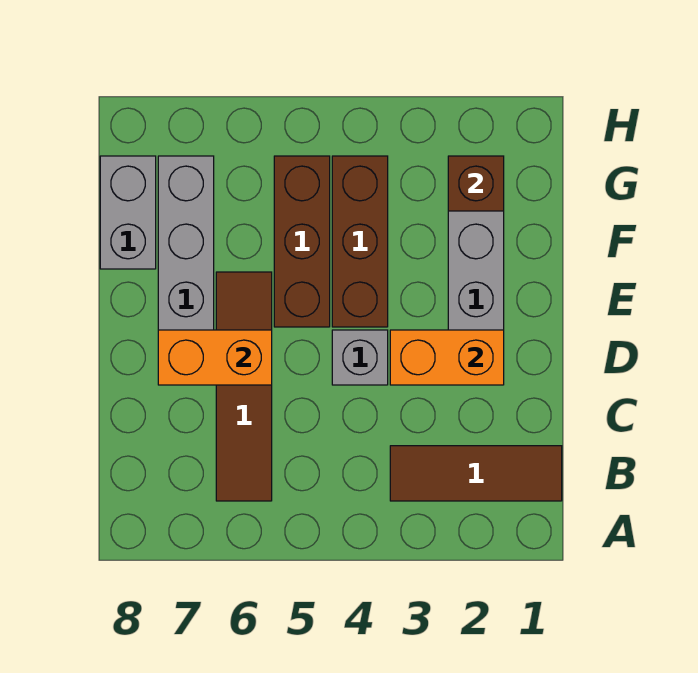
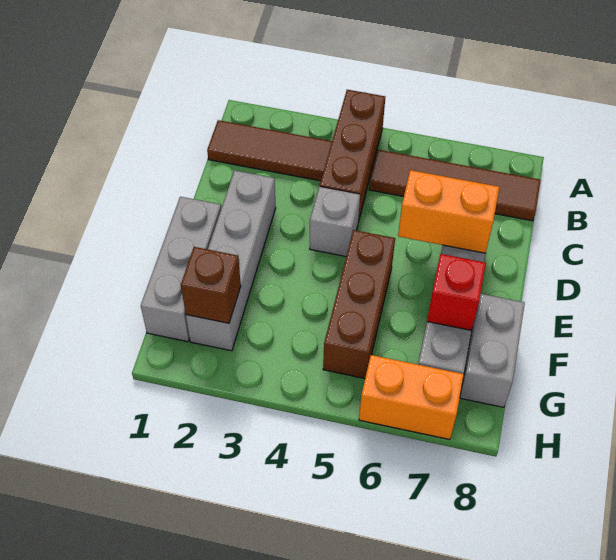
brown tile B6:E6 level 1 -> brown tile B5:B8 level 1
orange brick D2:D3 level 2 -> orange brick H6:H7 level 1
none -> grey brick E1:G1 level 1
brown brick E4:G4 level 1 -> brown brick A4:C4 level 1
none -> red brick F7 level 2

